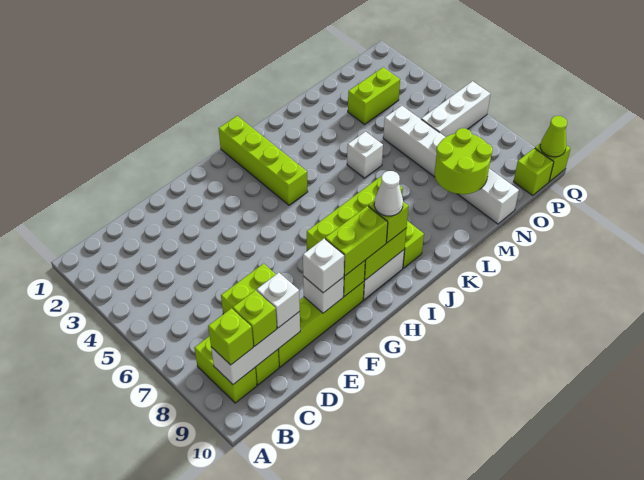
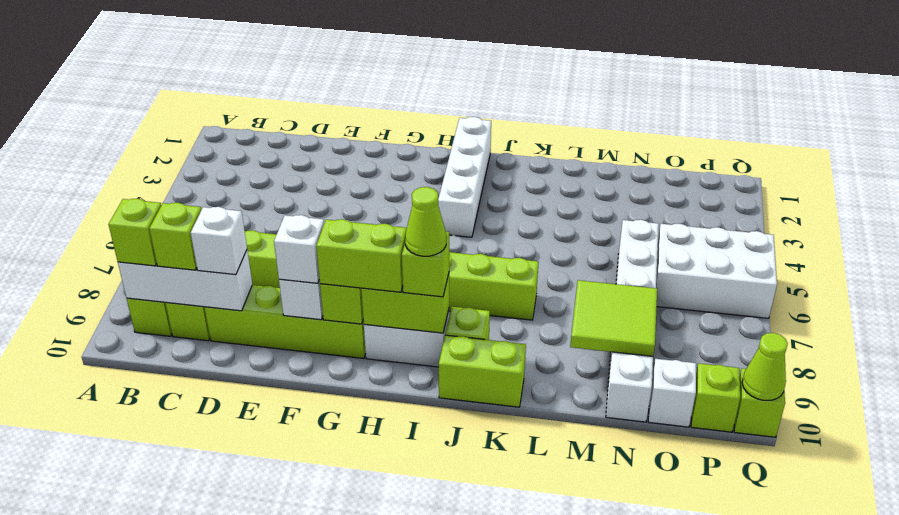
lime brick I1:I4 level 1 -> white brick I1:I4 level 1
white cone I9 level 4 -> lime cone I9 level 4
white brick L5 level 1 -> white brick O10 level 1
lime round brick M8:N9 level 2 -> lime tile M8:N9 level 2
lime brick N3:O3 level 1 -> lime brick J10:K10 level 1
white brick O6:Q6 level 1 -> white brick O5:Q6 level 1

